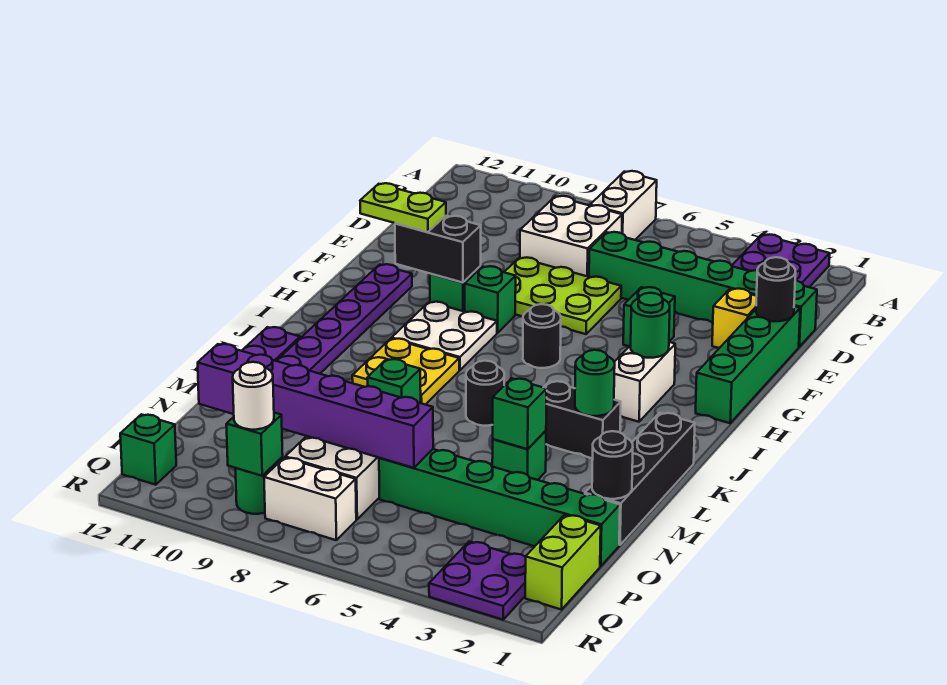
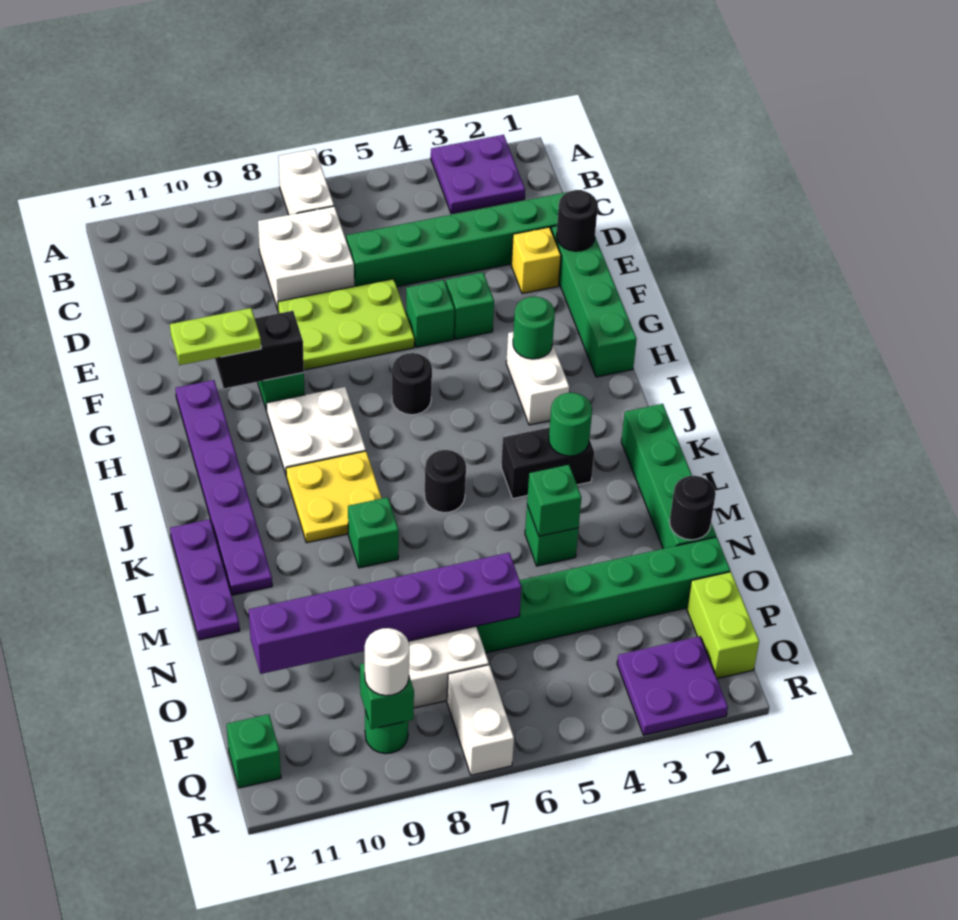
green brick G8 level 1 -> green brick F5 level 1
black brick K1:N1 level 1 -> green brick K1:N1 level 1
white brick Q7:Q8 level 1 -> white brick Q7:R7 level 1

